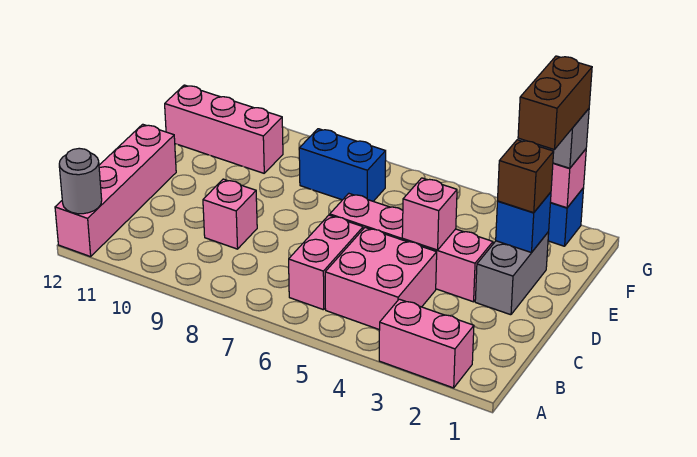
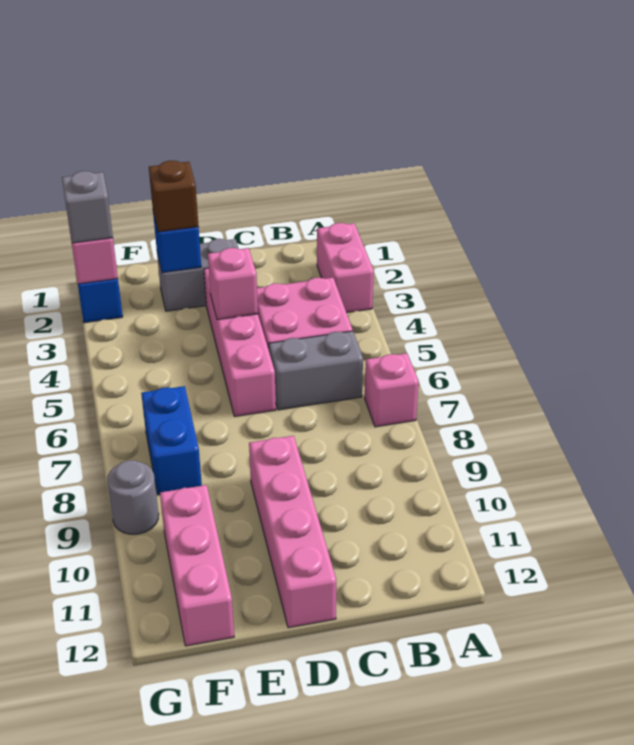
pink brick A12:D12 level 1 -> pink brick D9:D12 level 1
grey round brick A12 level 2 -> grey round brick G9 level 1
pink brick B6:C6 level 1 -> grey brick B6:C6 level 1
pink brick C9 level 1 -> pink brick A7 level 1
brown brick F2:G2 level 4 -> none

